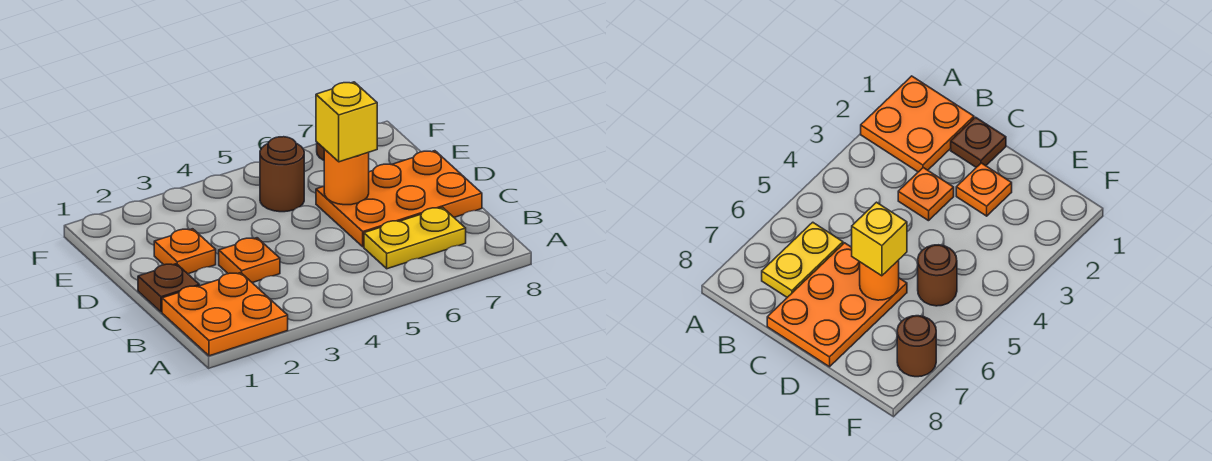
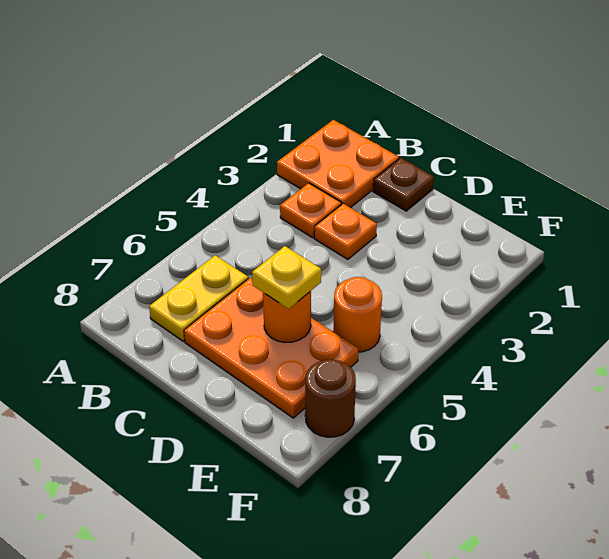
orange plate C6:D8 level 1 -> orange plate C6:E7 level 1
orange plate D2 level 1 -> orange plate B3 level 1
yellow brick D6 level 3 -> yellow plate D6 level 3
brown round brick E5 level 1 -> orange round brick E5 level 1

